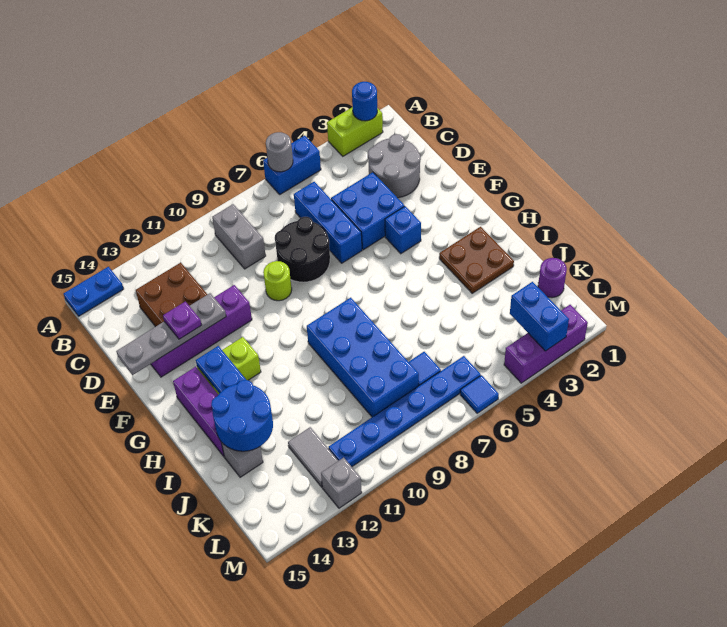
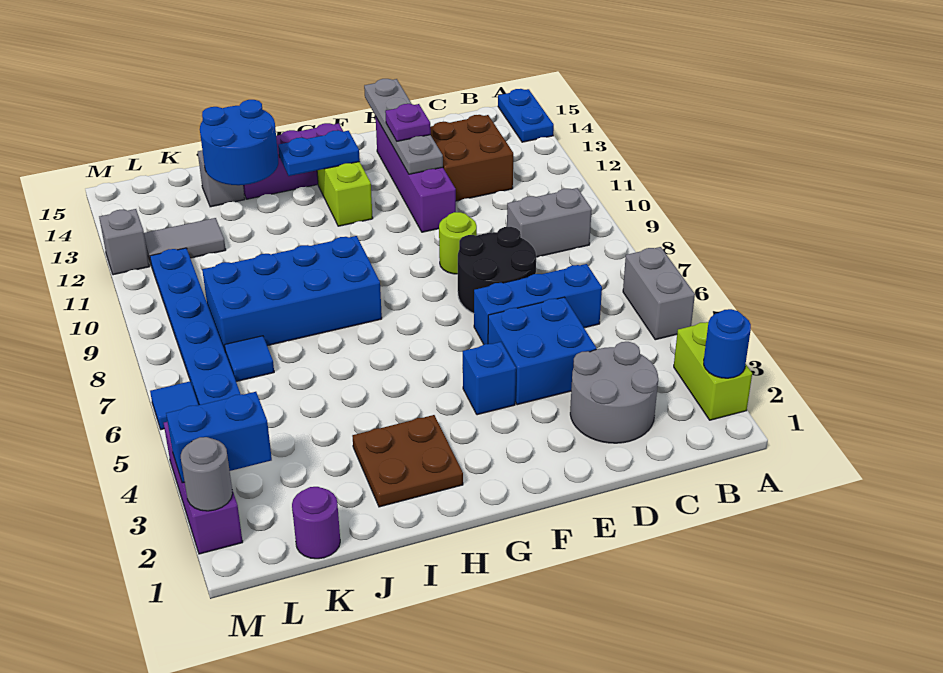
blue brick A5:A6 level 1 -> grey brick A5:A6 level 1
grey round brick A6 level 2 -> grey round brick M2 level 2

